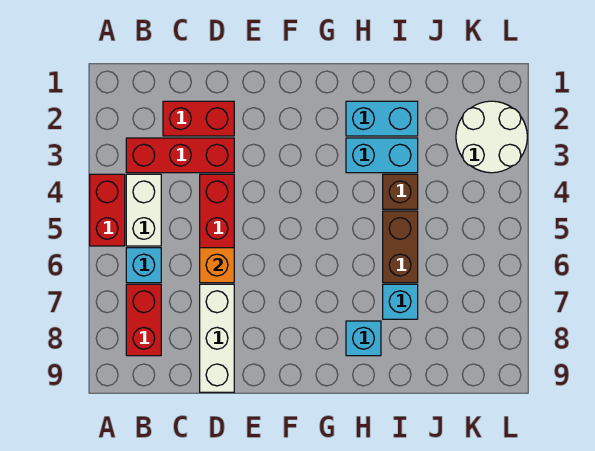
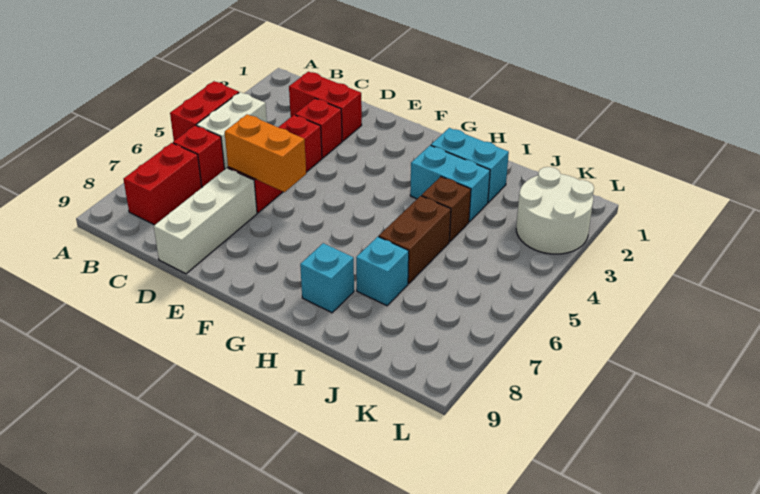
red brick B3:D3 level 1 -> red brick D3 level 1
cyan brick B6 level 1 -> red brick B6 level 1
orange brick D6 level 2 -> orange brick D6:E6 level 2

